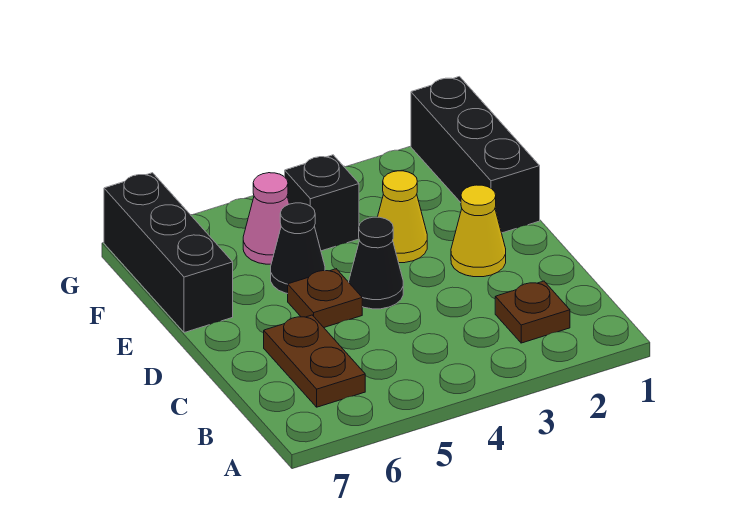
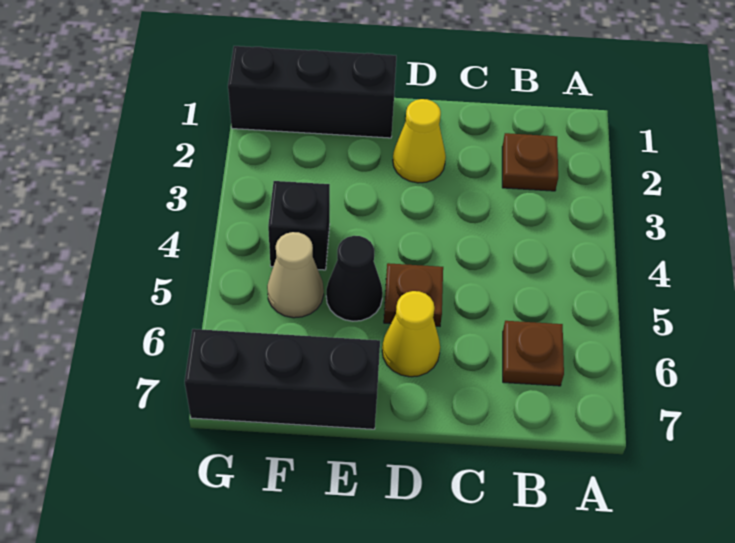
brown plate B6:C6 level 1 -> brown plate B6 level 1
black cone D4 level 1 -> none
yellow cone E3 level 1 -> yellow cone D6 level 1
pink cone F5 level 1 -> tan cone F5 level 1

